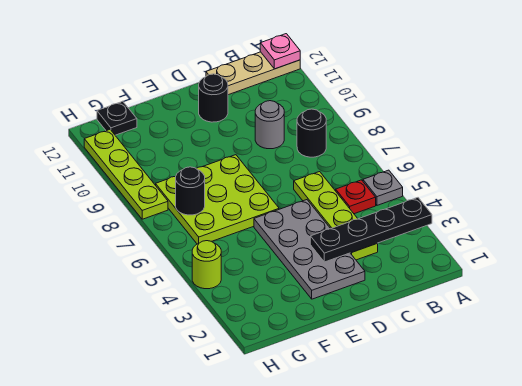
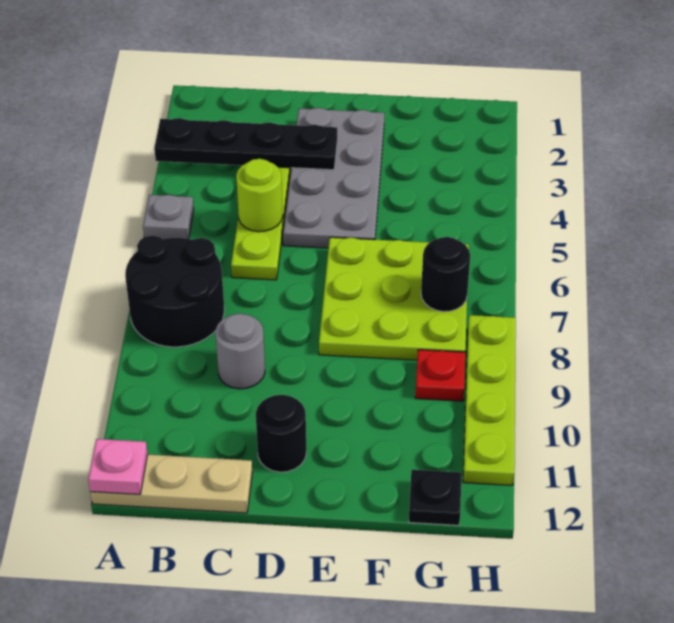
red plate B5 level 1 -> red plate G9 level 1
black round brick B8 level 1 -> black round brick A7:B8 level 1
lime round brick H4 level 1 -> lime round brick C5 level 2

